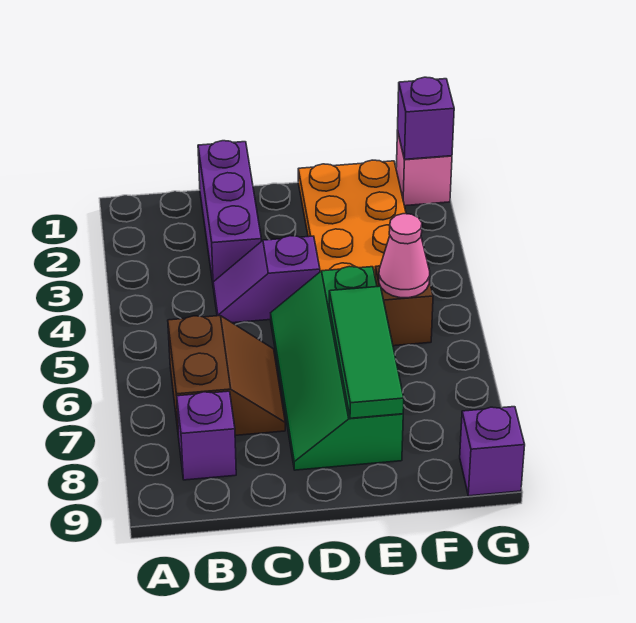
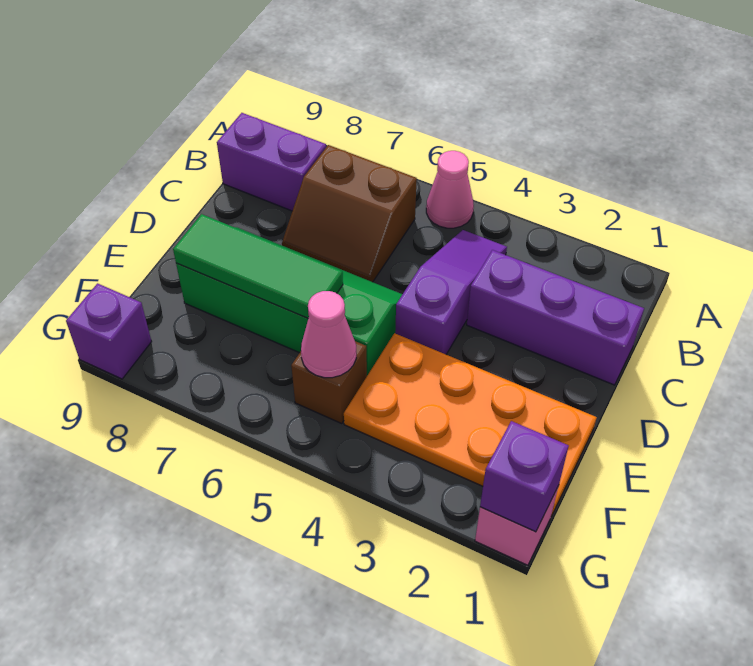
none -> pink cone A5 level 1
purple brick B8 level 1 -> purple brick B8:B9 level 1
purple slope C4:D4 level 1 top D -> purple slope B4:D4 level 1 top D

